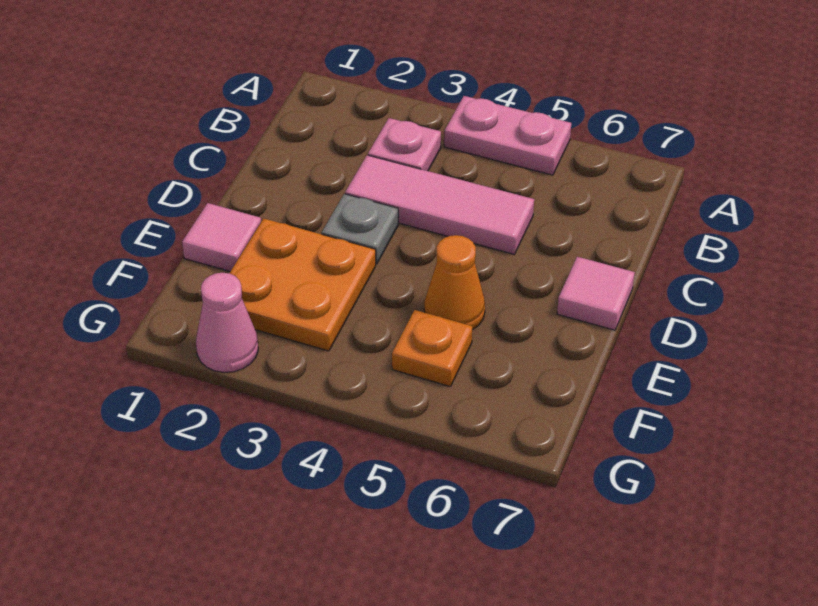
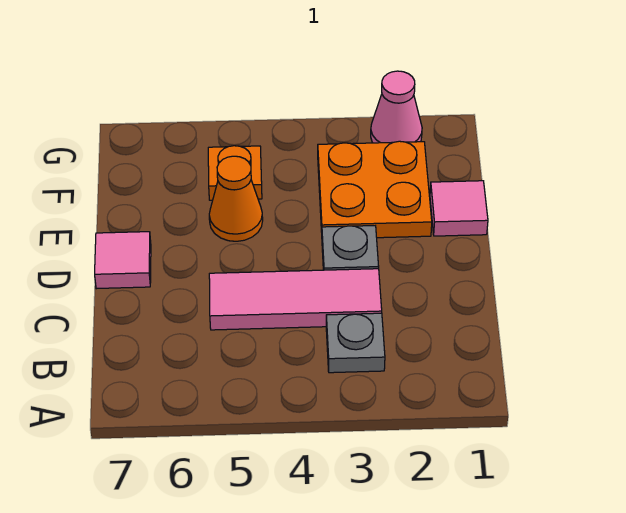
pink plate A4:A5 level 1 -> none
pink plate B3 level 1 -> grey plate B3 level 1

